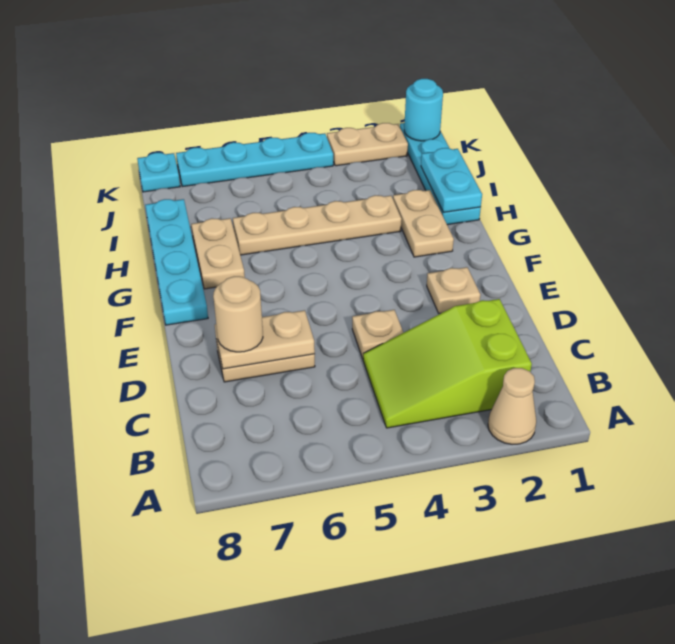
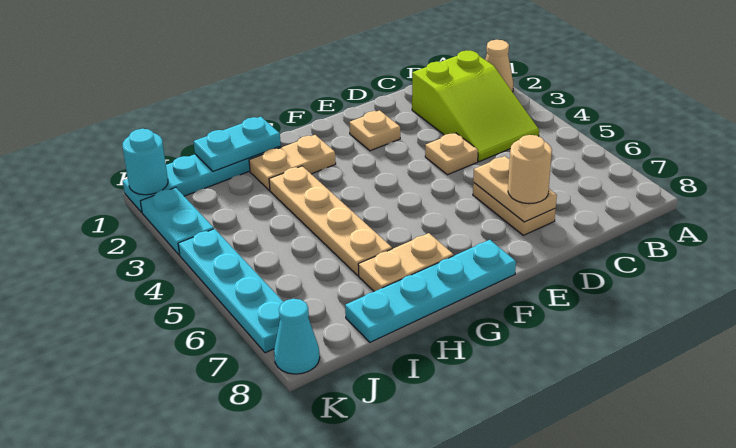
tan plate K2:K3 level 1 -> cyan plate K2:K3 level 1
cyan plate K8 level 1 -> cyan cone K8 level 1

